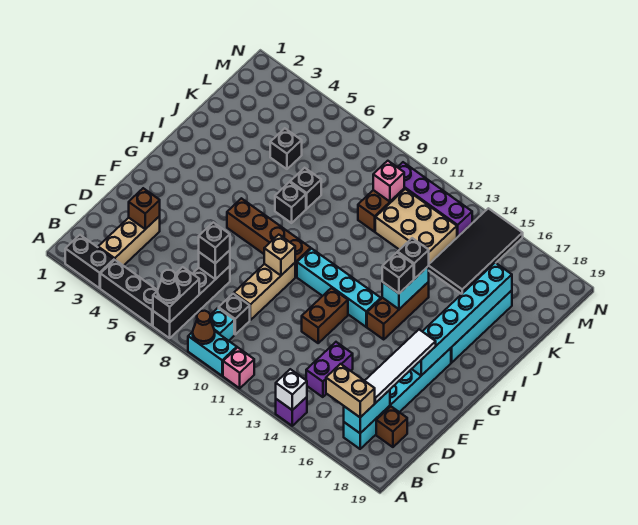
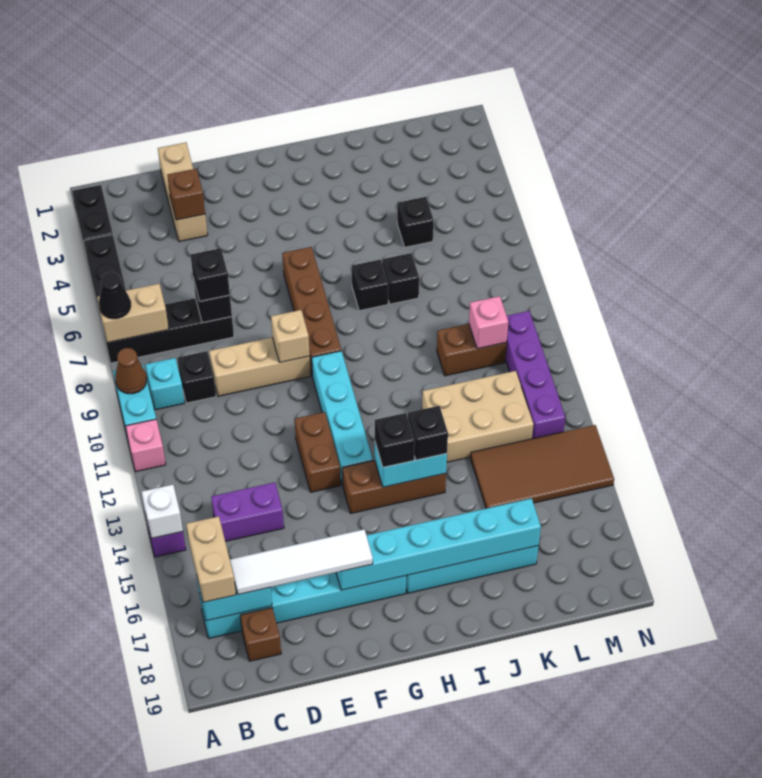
black brick A7:B7 level 2 -> tan brick A7:B7 level 2
tan brick B3:D3 level 1 -> tan brick D1:D3 level 1
brown brick E12:F12 level 1 -> brown brick F12:F13 level 1
tan brick K11:L13 level 1 -> tan brick J12:L13 level 1
black tile K14:N15 level 1 -> brown tile K14:N15 level 1

